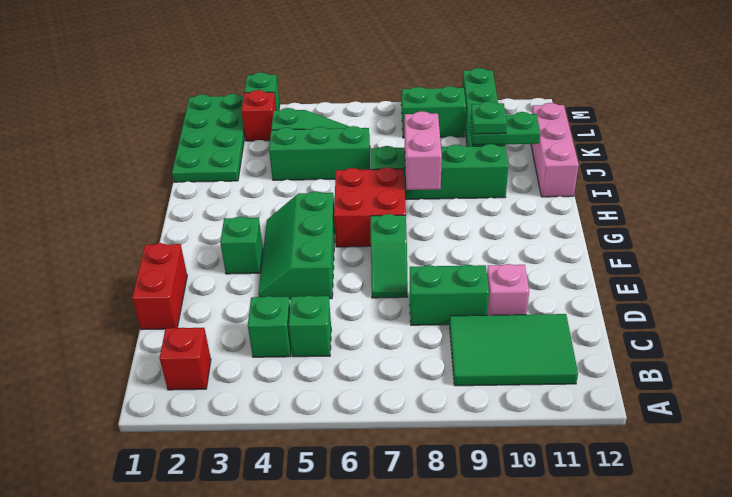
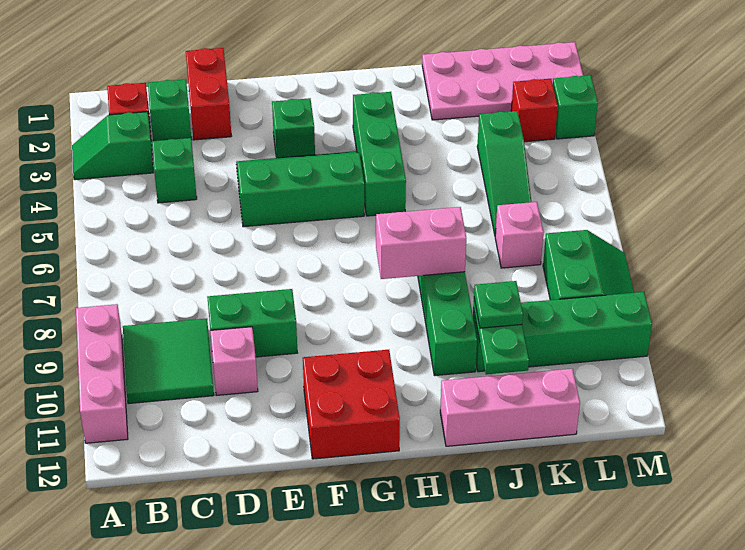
none -> pink brick A9:A11 level 1
green tile B9:C11 level 1 -> green tile B9:C10 level 1
green brick C5 level 1 -> green brick C2 level 1
red brick D1:E1 level 1 -> red brick D1:D2 level 1
green brick D8:D9 level 1 -> green brick D9:E9 level 1
green slope E7:F7 level 1 top F -> green slope A3:B3 level 1 top B
red brick G6:H7 level 1 -> red brick F11:G12 level 1
green plate J1:M2 level 1 -> pink plate J1:M2 level 1
green brick J4:J6 level 1 -> green brick H3:H5 level 1
none -> pink brick K7 level 1

